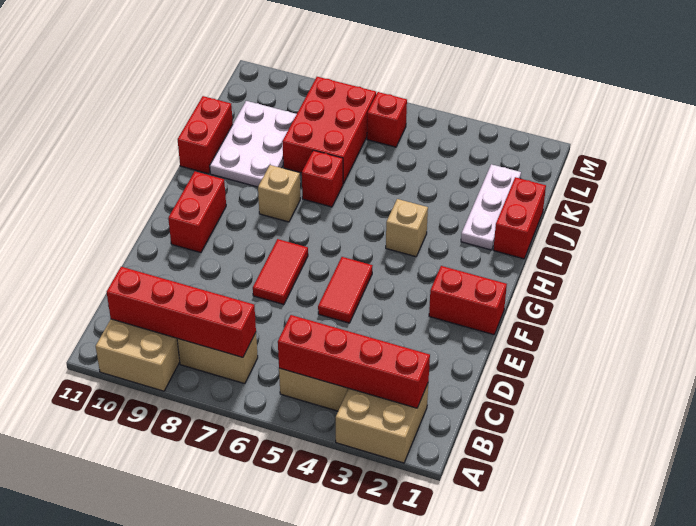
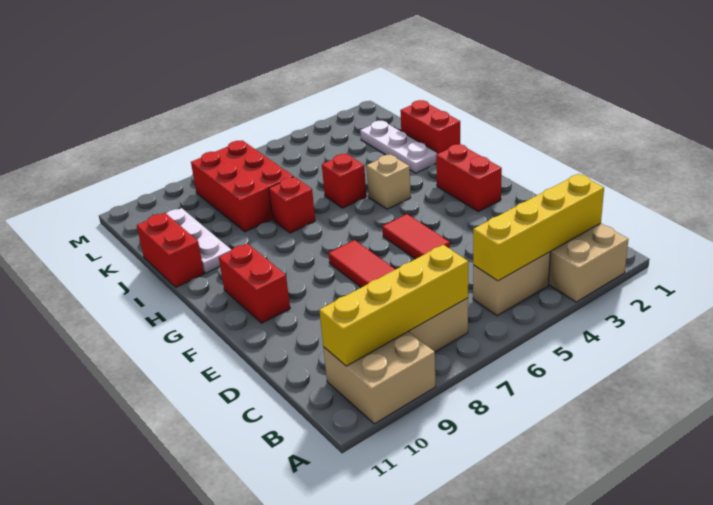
red brick B2:B5 level 2 -> yellow brick B2:B5 level 2
red brick B7:B10 level 2 -> yellow brick B7:B10 level 2
red brick F1:F2 level 1 -> red brick F2:G2 level 1
tan brick H8 level 1 -> none
white plate I9:K10 level 1 -> white plate I10:K10 level 1
red brick L6 level 1 -> red brick I5 level 1

